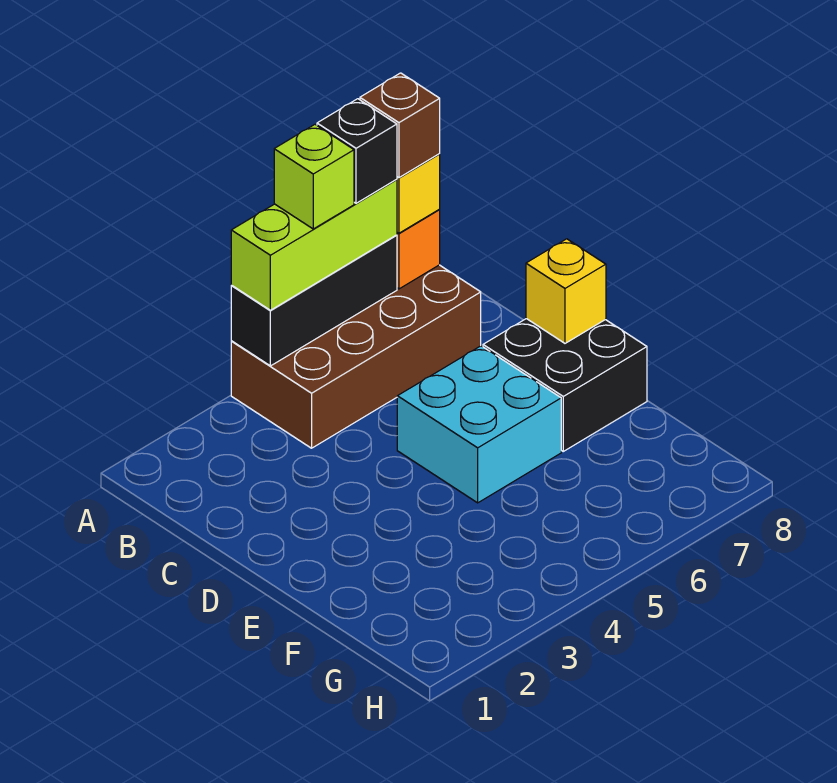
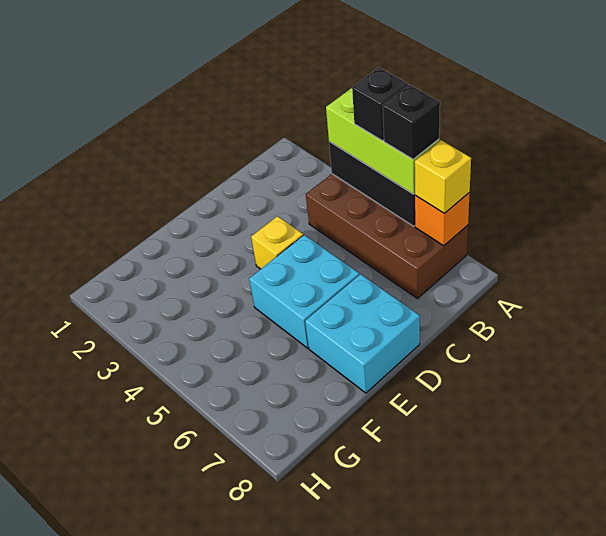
lime brick A5 level 4 -> black brick A5 level 4
brown brick A7 level 4 -> none
black brick D7:E8 level 1 -> cyan brick D7:E8 level 1
yellow brick D8 level 2 -> yellow brick D4 level 1

